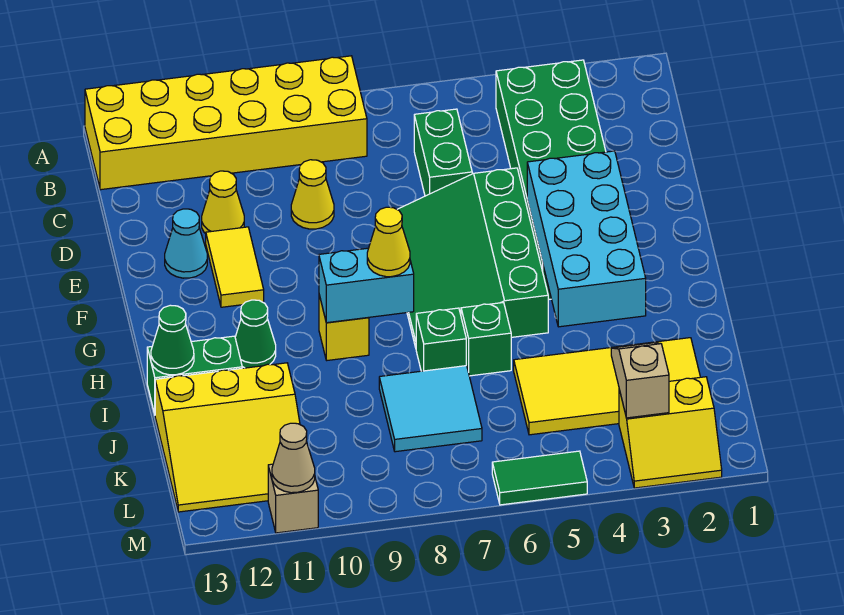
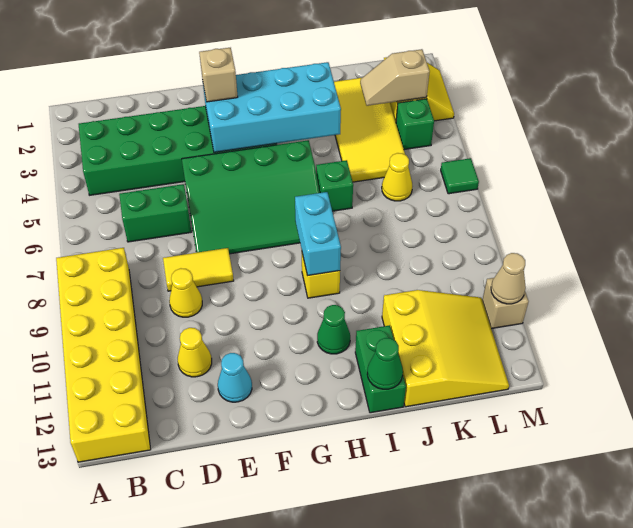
yellow tile E11:F11 level 1 -> yellow tile D8:E8 level 1
none -> tan brick F3 level 3
yellow cone H8 level 3 -> yellow cone K6 level 1
green brick I7 level 1 -> green brick L4 level 1
cyan tile J7:K8 level 1 -> none
green tile M5:M6 level 1 -> green tile M6 level 1

